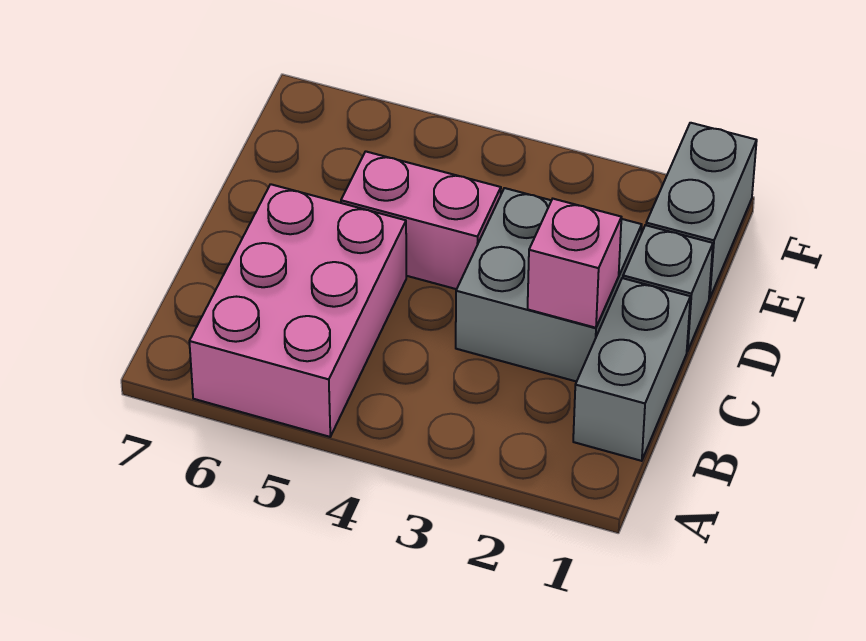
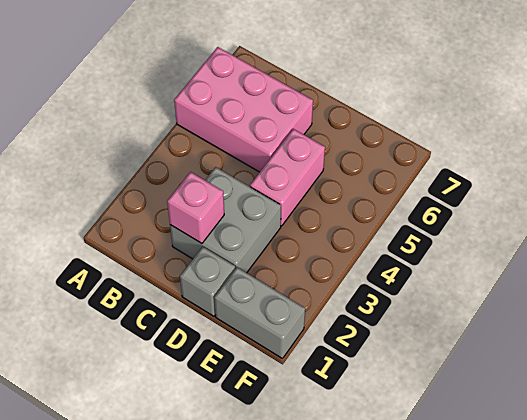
grey brick B1:C1 level 1 -> none

